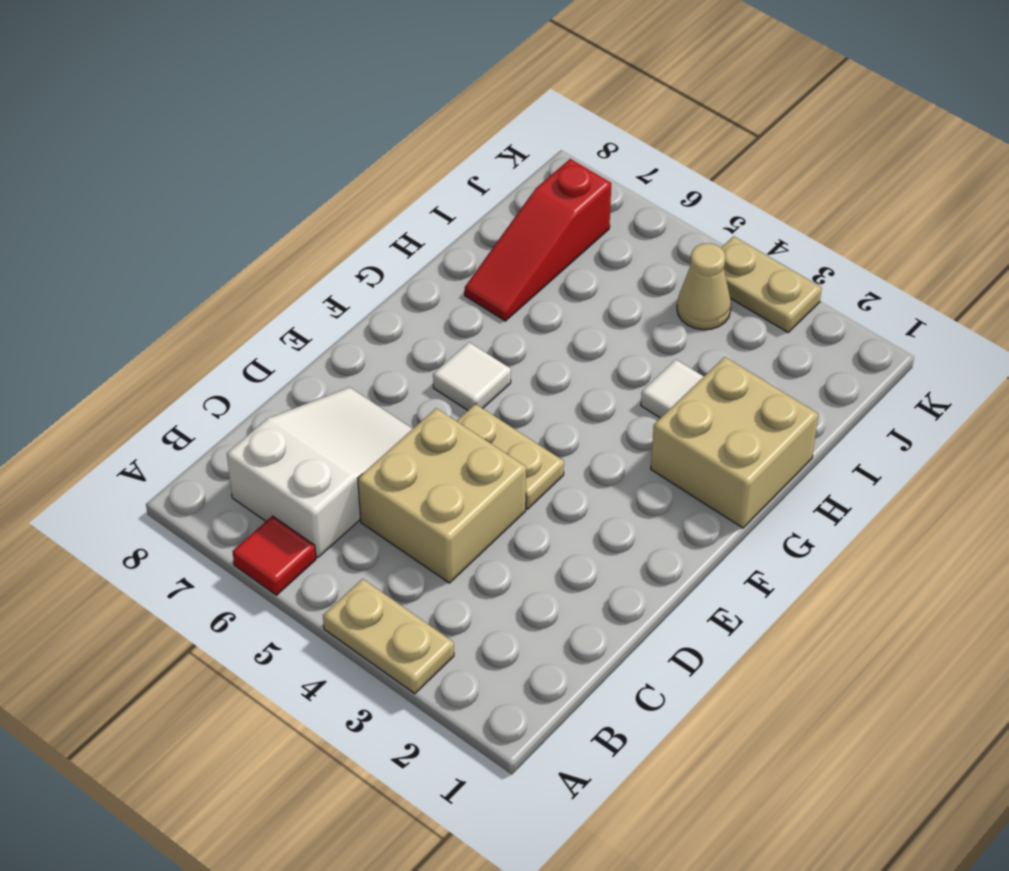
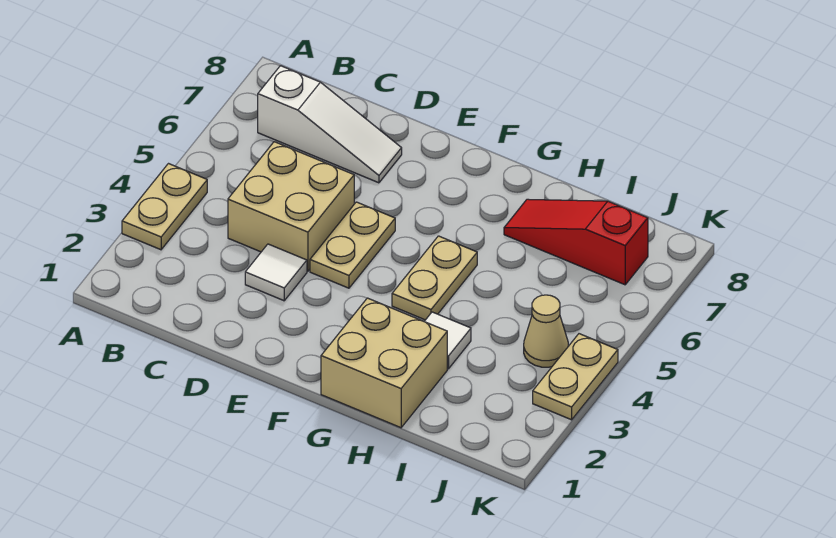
red tile A6 level 1 -> none
white slope B6:D7 level 1 top B -> white slope B7:D7 level 1 top B
white tile F6 level 1 -> white tile D3 level 1
none -> tan plate G4:G5 level 1

